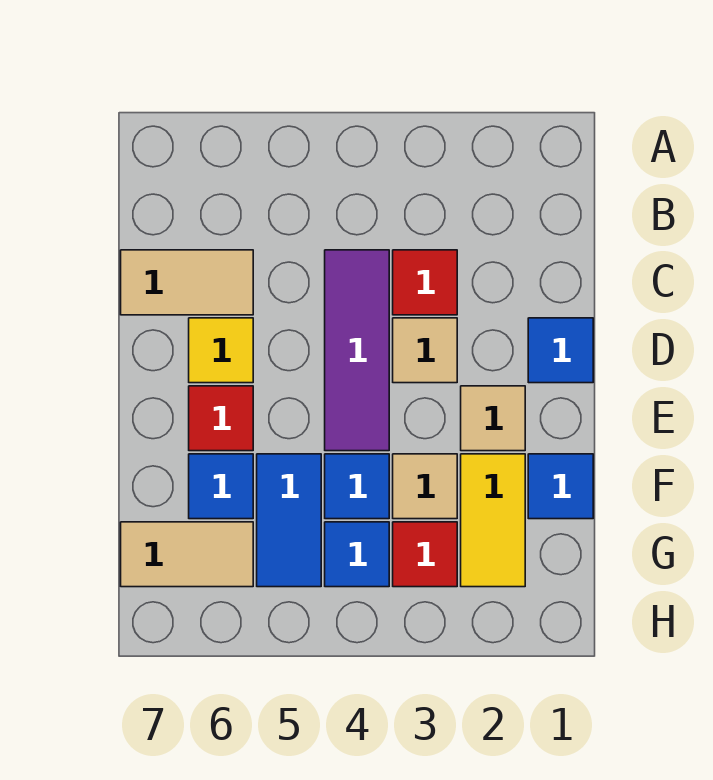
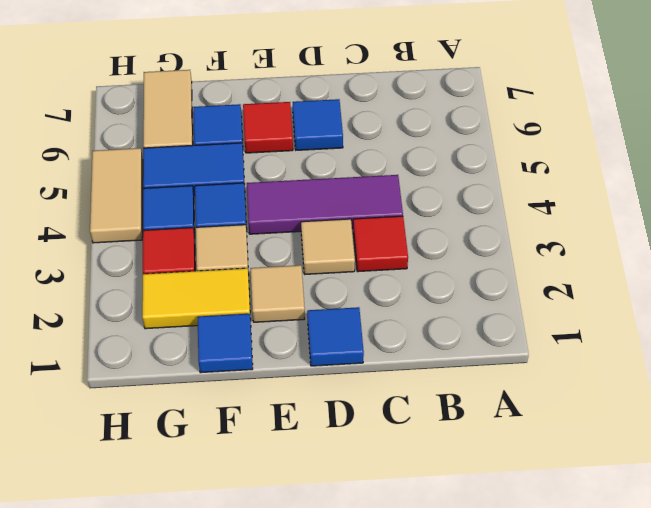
tan tile C6:C7 level 1 -> tan tile H4:H5 level 1
yellow tile D6 level 1 -> blue tile D6 level 1

